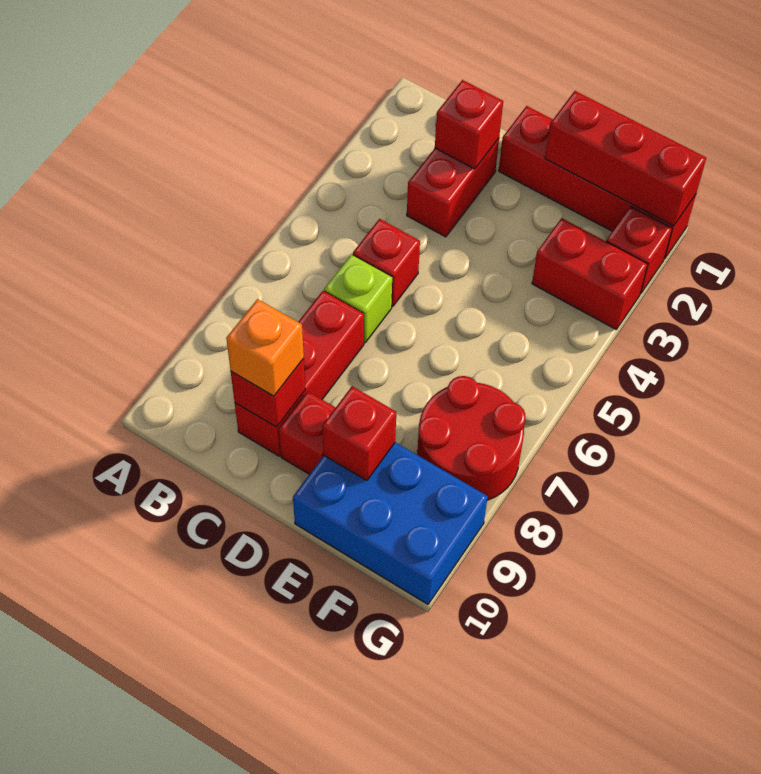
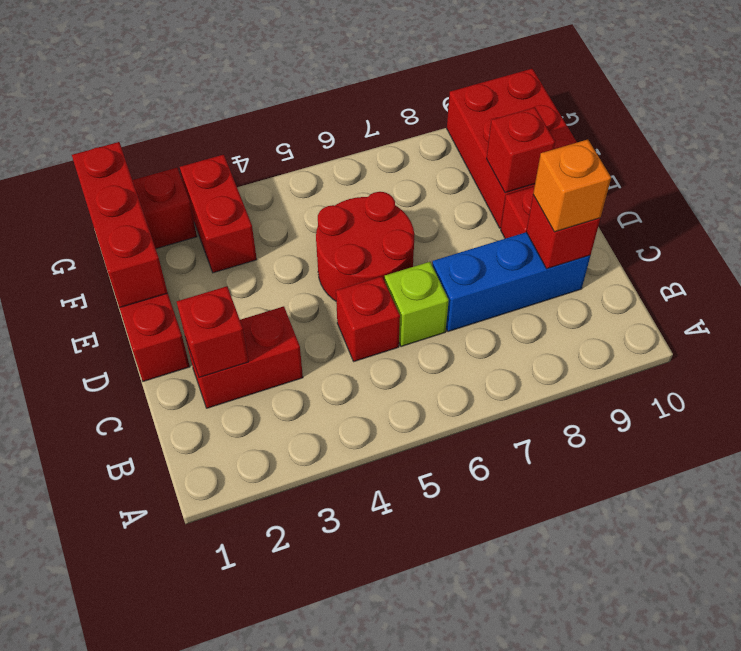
red brick C7:C9 level 1 -> blue brick C7:C9 level 1
blue brick E9:G10 level 1 -> red brick E9:G10 level 1
red round brick F7:G8 level 1 -> red round brick D5:E6 level 1

